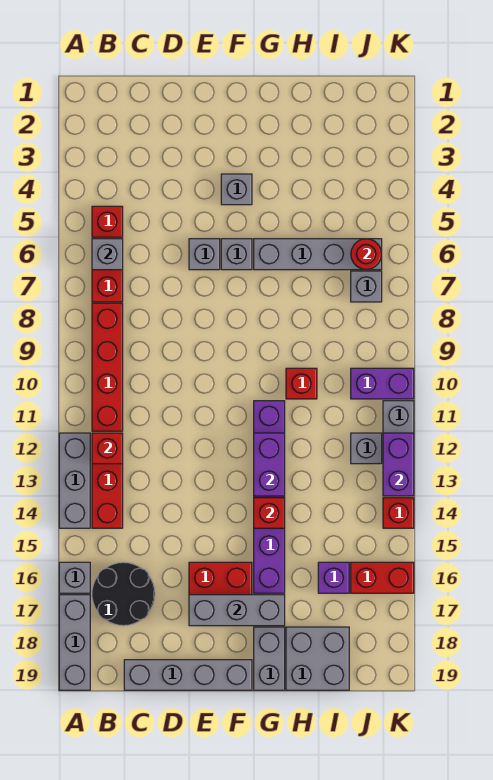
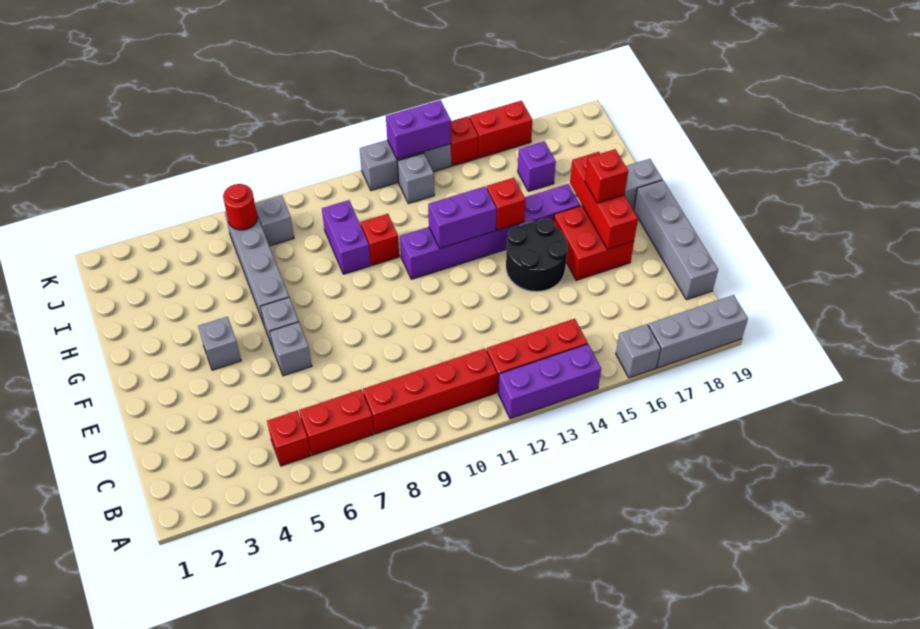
grey brick A12:A14 level 1 -> purple brick A12:A14 level 1
grey brick B6 level 2 -> none
red brick B12 level 2 -> red brick F17 level 3
black round brick B16:C17 level 1 -> black round brick E14:F15 level 1
grey brick E17:G17 level 2 -> red brick E17:G17 level 2
grey brick H18:I19 level 1 -> none
purple brick J10:K10 level 1 -> purple brick H9:I9 level 1
red brick J16:K16 level 1 -> red brick K15:K16 level 1

